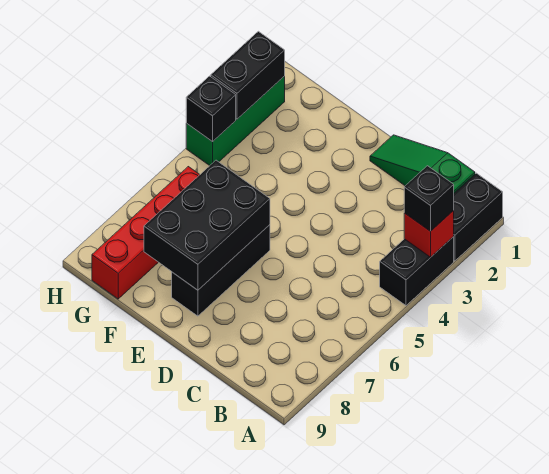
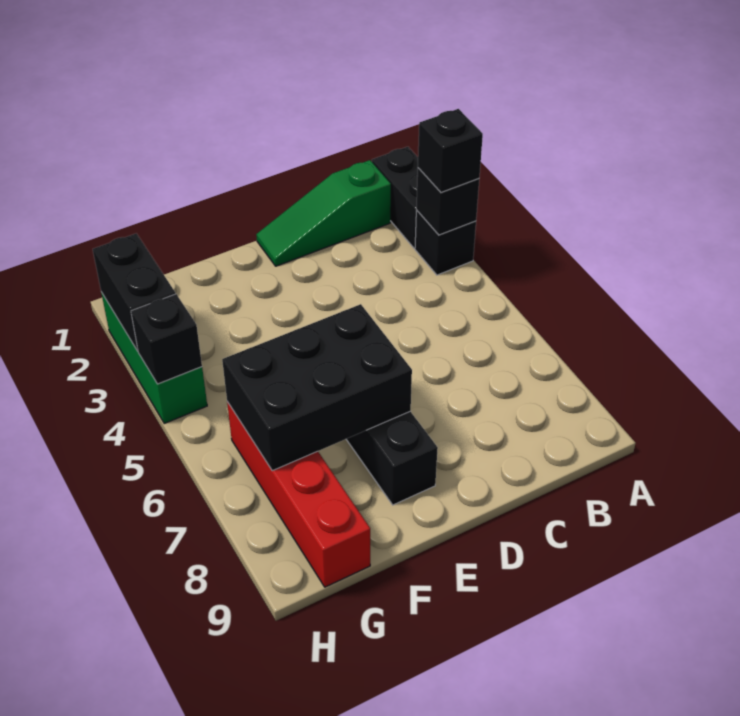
black brick A3:A4 level 1 -> black brick A3 level 1
red brick A3 level 2 -> black brick A3 level 2
black brick E6:F8 level 2 -> black brick E6:G7 level 2

